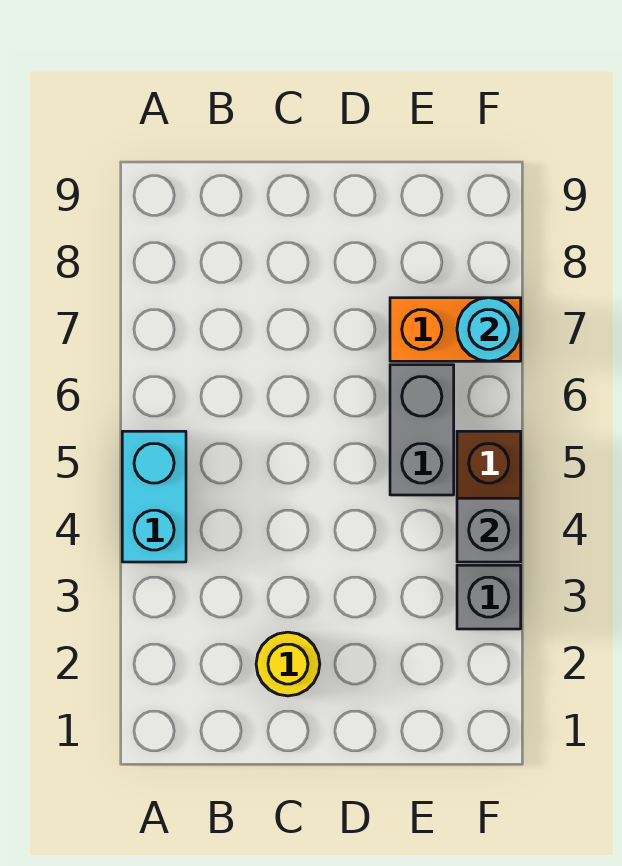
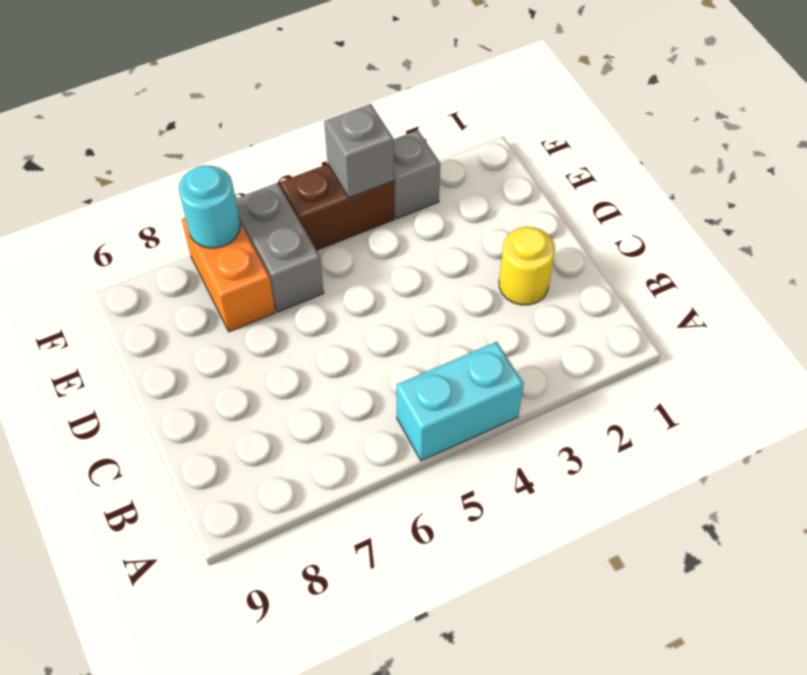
grey brick E5:E6 level 1 -> grey brick E6:F6 level 1

